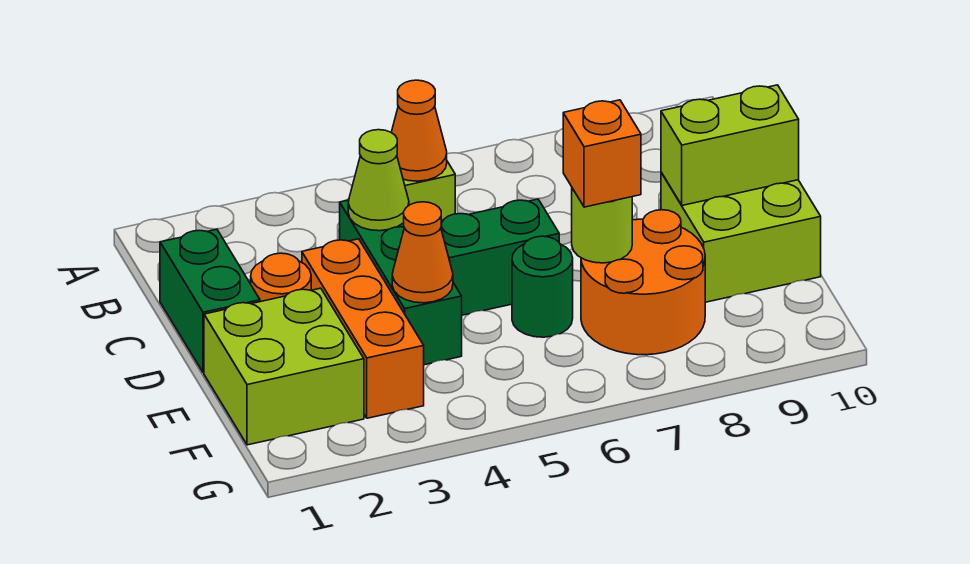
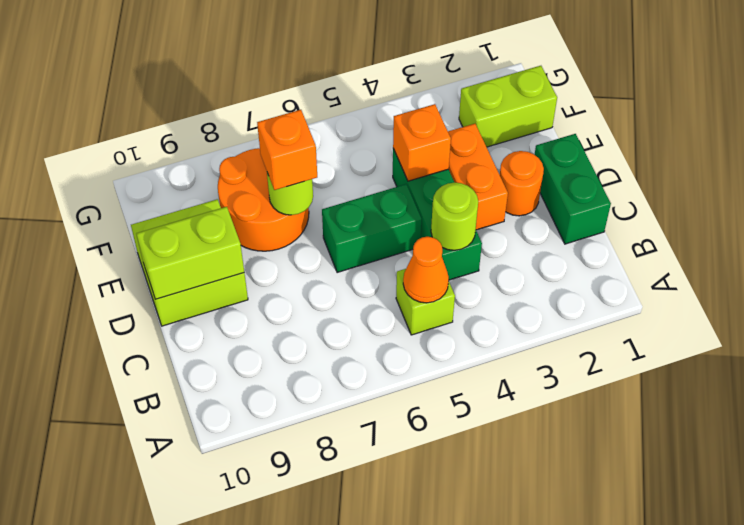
lime cone C4 level 2 -> lime round brick C4 level 2
orange brick D3:F3 level 1 -> orange brick D3:E3 level 1
lime brick E1:F2 level 1 -> lime brick F1:F2 level 1
orange cone E4 level 2 -> orange brick E4 level 2
green round brick E6 level 1 -> none

